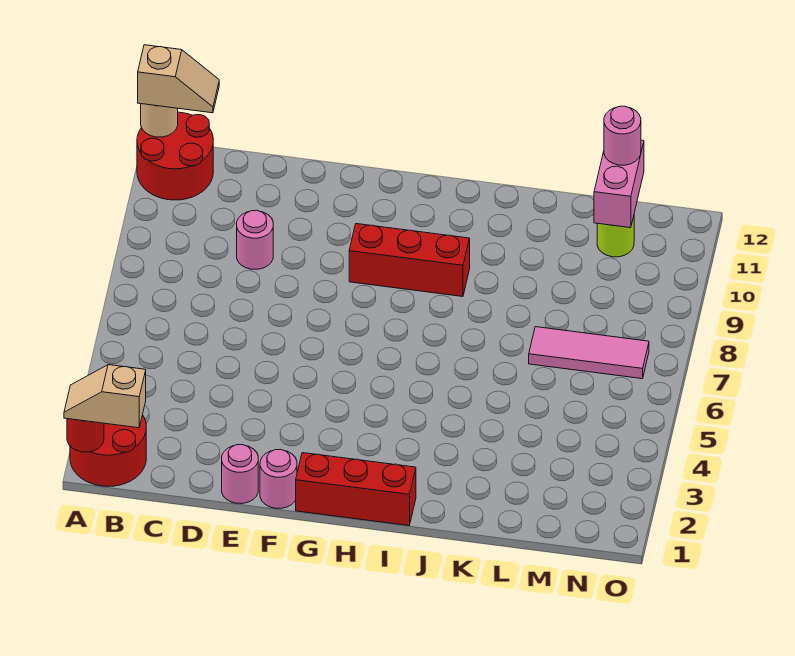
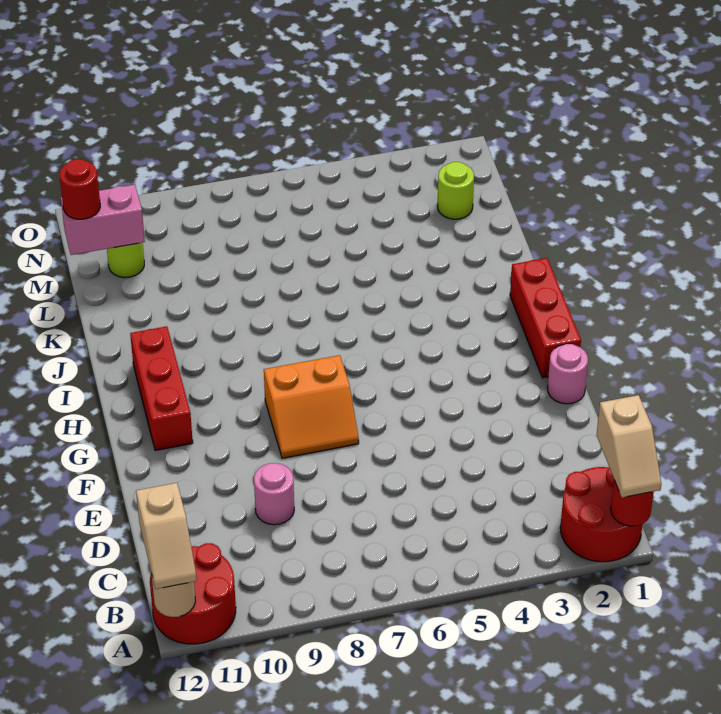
tan slope A12:B12 level 3 top A -> tan slope A12:B12 level 3 top B
pink round brick E1 level 1 -> none
none -> orange slope F7:G8 level 1 top G
red brick G9:I9 level 1 -> red brick G11:I11 level 1
pink tile L7:N7 level 1 -> none
none -> lime round brick M2 level 1
pink round brick M12 level 3 -> red round brick M12 level 3

